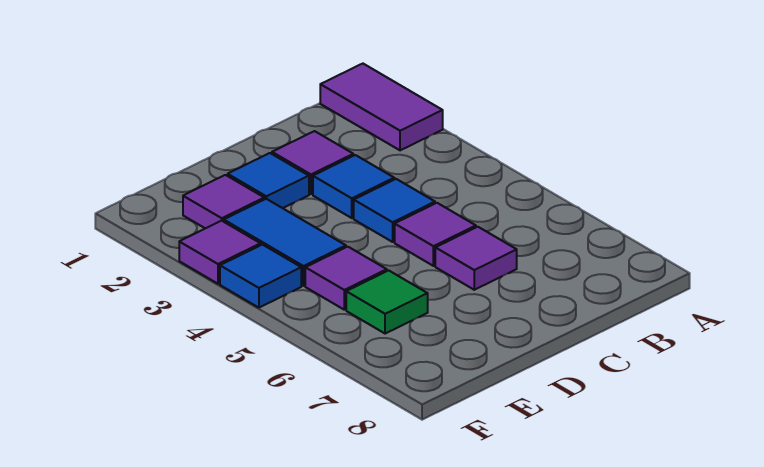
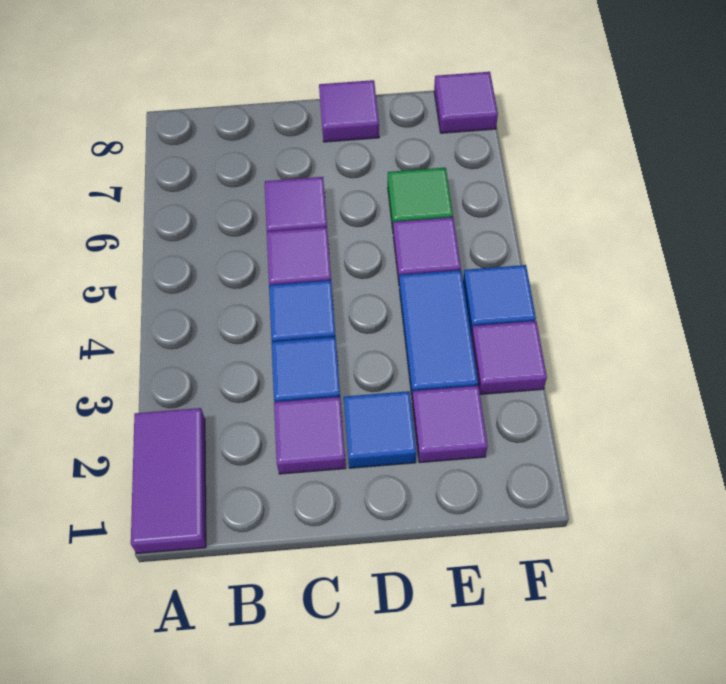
none -> purple tile D8 level 1
none -> purple tile F8 level 1

